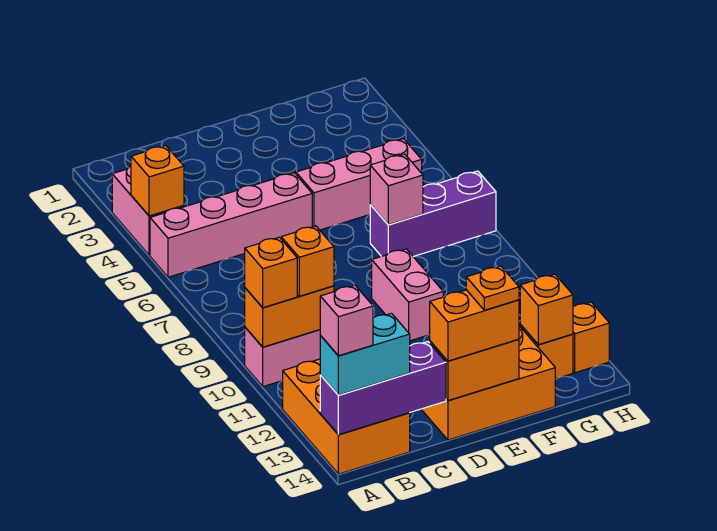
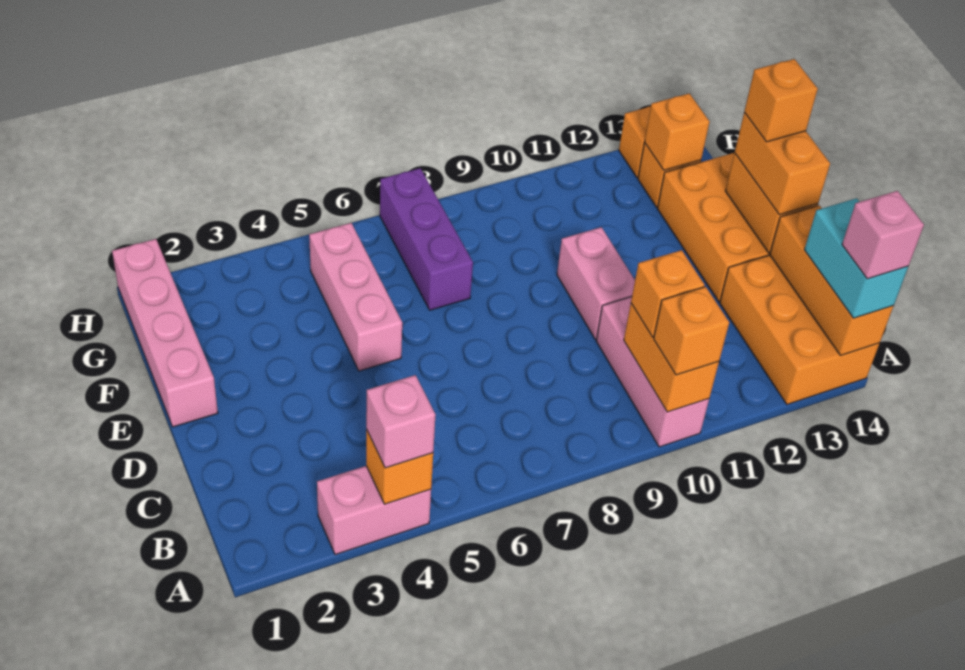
pink brick A5:D5 level 1 -> pink brick E1:H1 level 1
orange brick A12:B14 level 1 -> orange brick A13:C14 level 1
purple brick A14:C14 level 2 -> orange brick A14:C14 level 2
pink brick E9:E10 level 1 -> pink brick D10:E10 level 1
orange plate E14 level 4 -> orange brick E14 level 4
pink brick F7 level 2 -> pink brick A4 level 3

